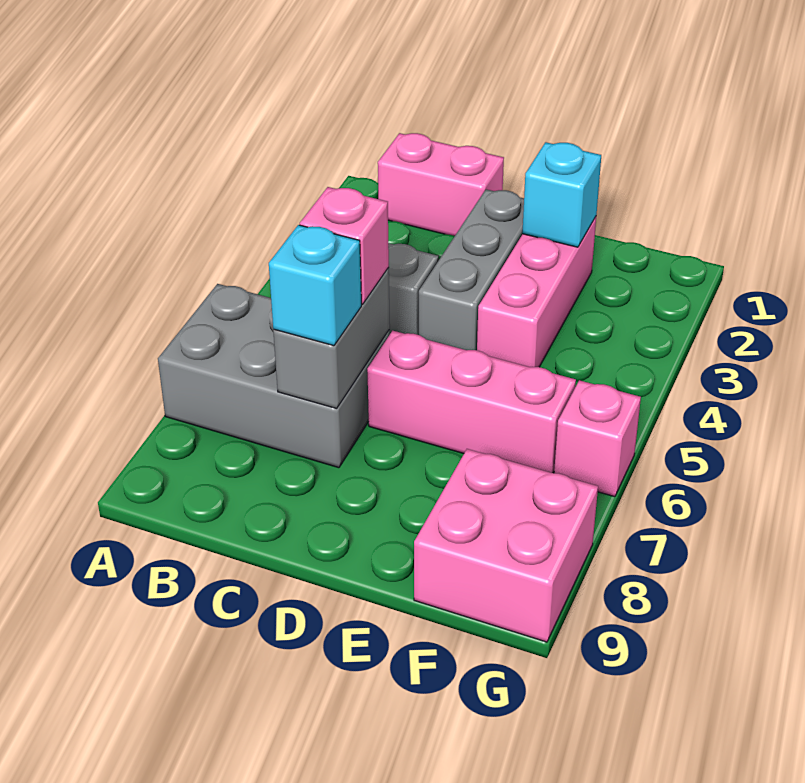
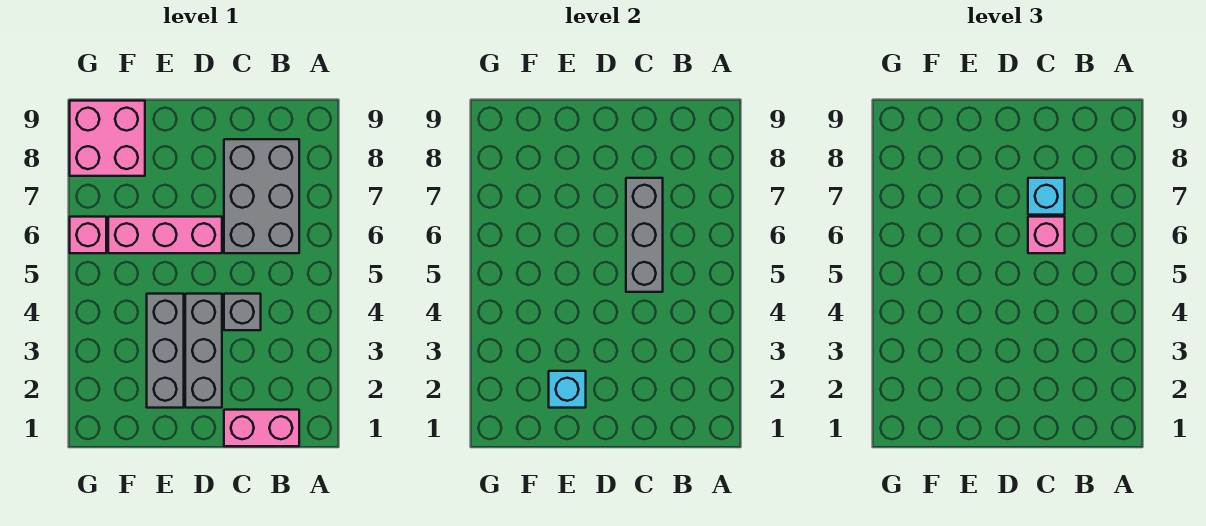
grey brick A6:C7 level 1 -> grey brick B6:C8 level 1
grey brick C6:C7 level 2 -> grey brick C5:C7 level 2
pink brick E2:E4 level 1 -> grey brick E2:E4 level 1

